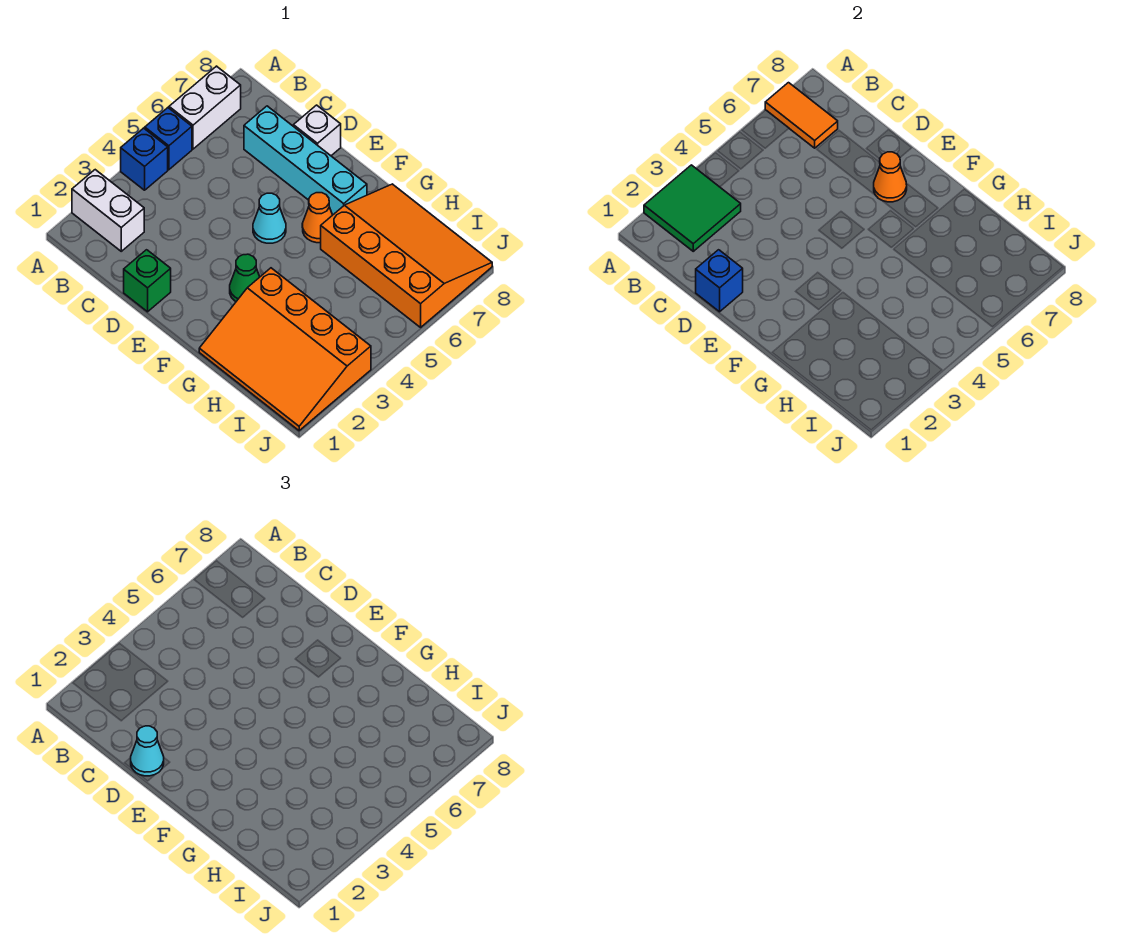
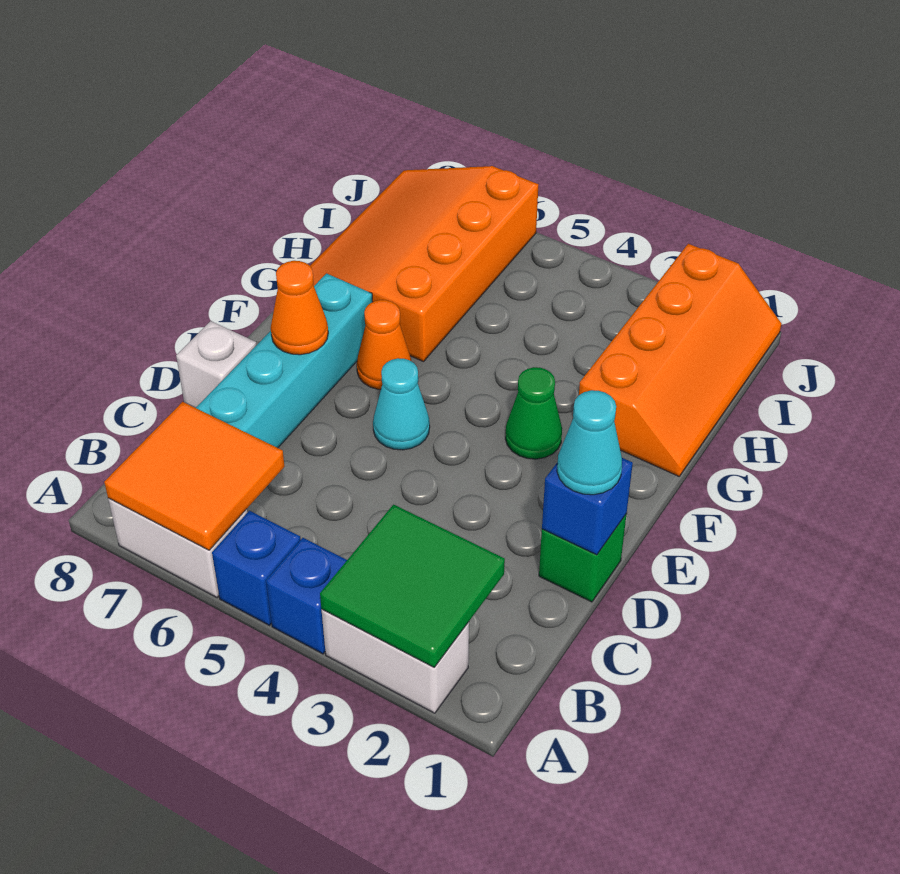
white brick A2:B2 level 1 -> white brick A2:A3 level 1
orange tile A7:B7 level 2 -> orange tile A6:B7 level 2
orange slope G1:J3 level 1 top 3 -> orange slope G1:J2 level 1 top 2

